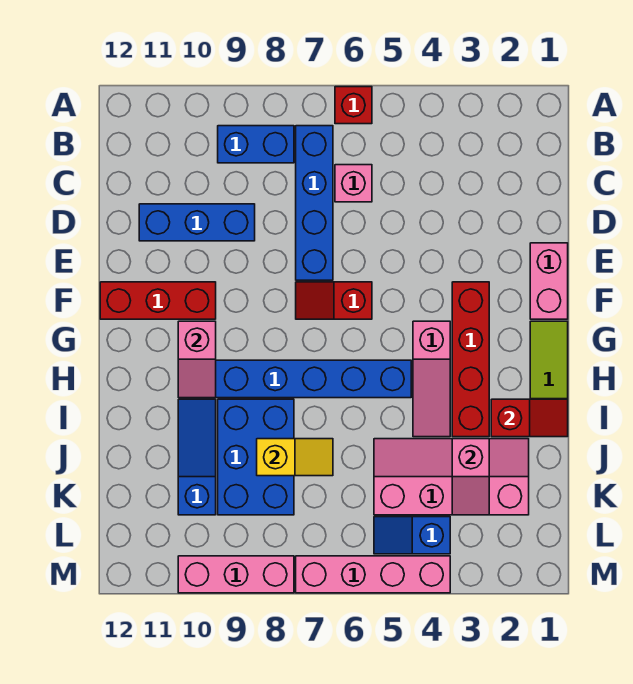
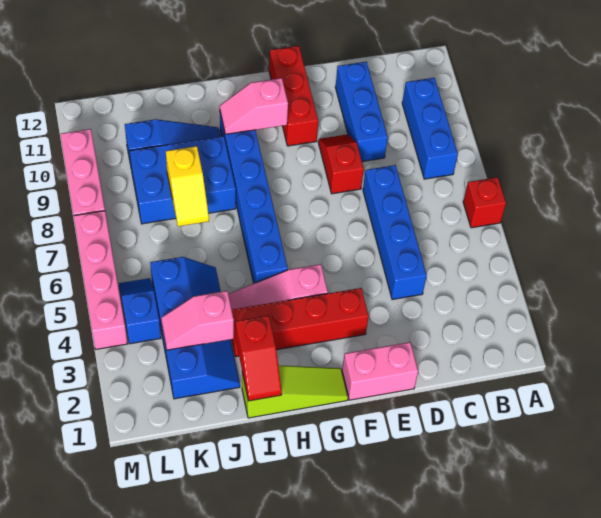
blue brick B7:E7 level 1 -> blue brick D4:D7 level 1
blue brick B8:B9 level 1 -> blue brick B8:B10 level 1
pink brick C6 level 1 -> none
red slope F6:F7 level 1 top 6 -> red slope E8:E9 level 1 top 8
pink slope J2:K5 level 1 top K -> blue slope J2:K5 level 1 top K

